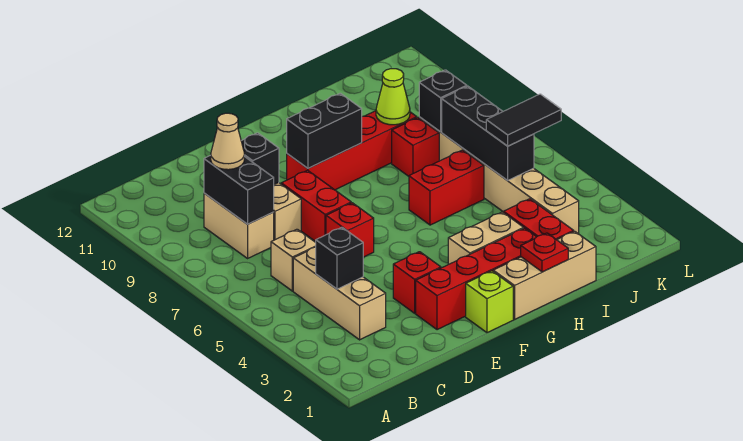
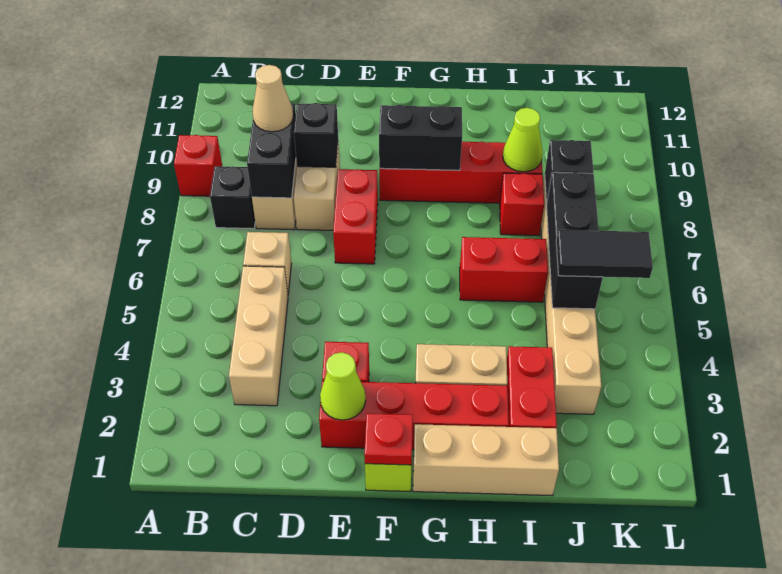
black brick C4 level 2 -> black brick B8 level 1
none -> lime cone E2 level 2
red brick E6 level 1 -> red brick A9 level 1
red plate H1 level 2 -> red plate F1 level 2

